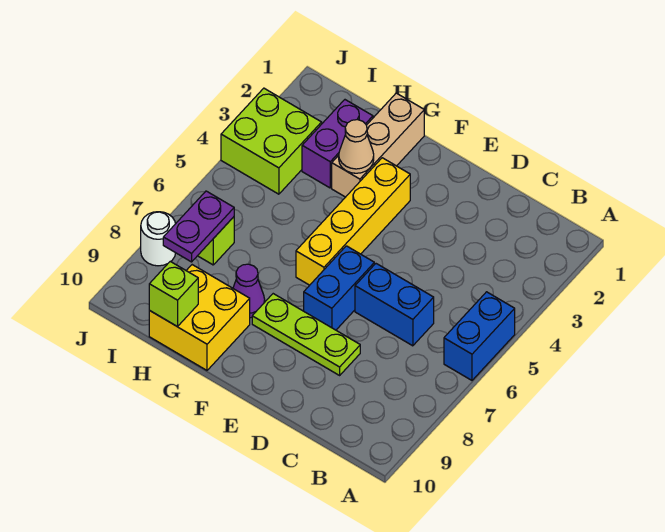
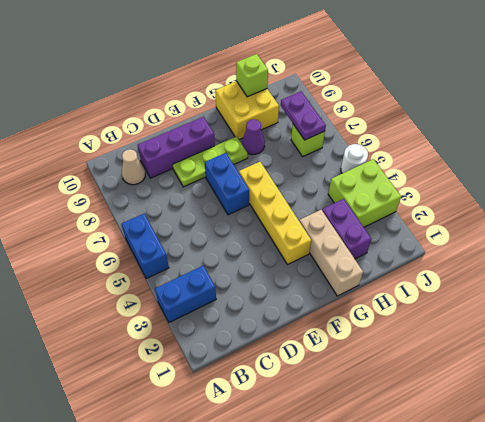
blue brick C6:D6 level 1 -> blue brick A3:B3 level 1
none -> purple brick C9:E9 level 1
tan cone G3 level 2 -> tan cone B9 level 1
white round brick J8 level 1 -> white round brick J5 level 1

